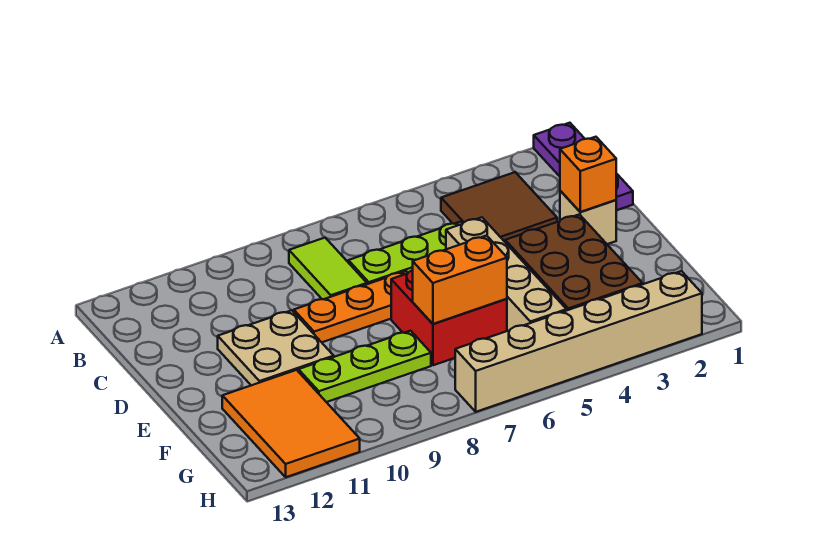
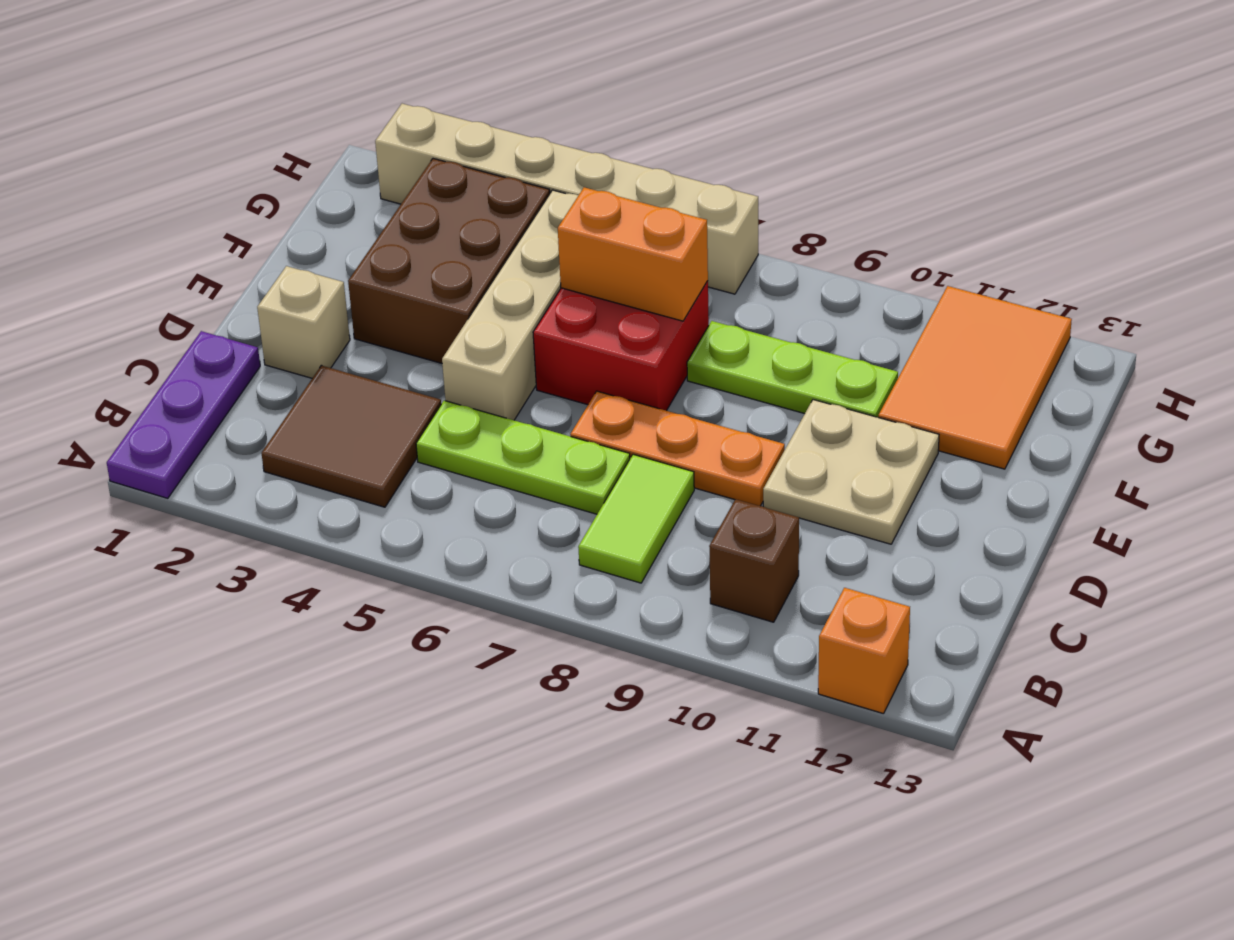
none -> brown brick B10 level 1
orange brick D2 level 2 -> orange brick A12 level 1

